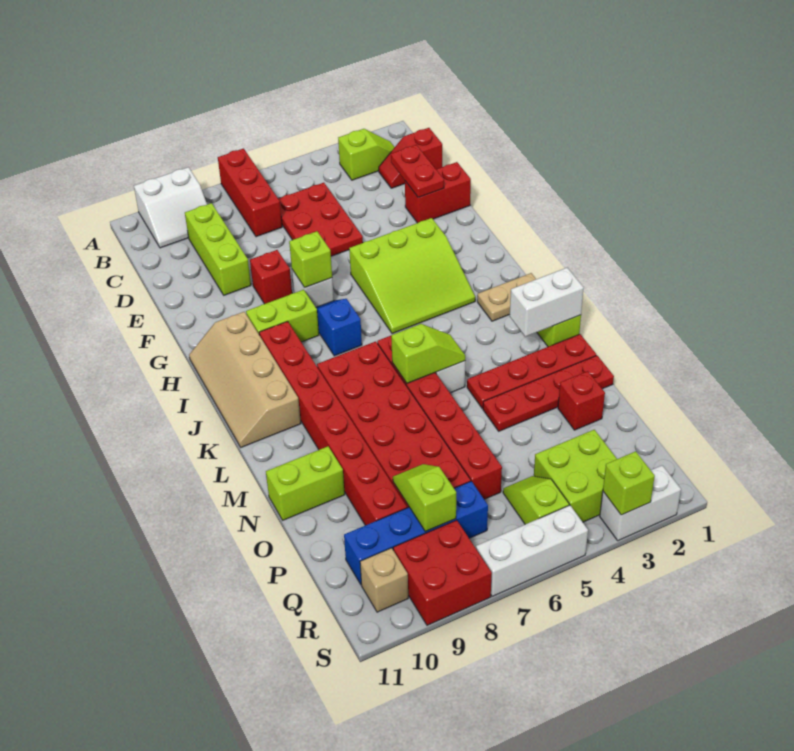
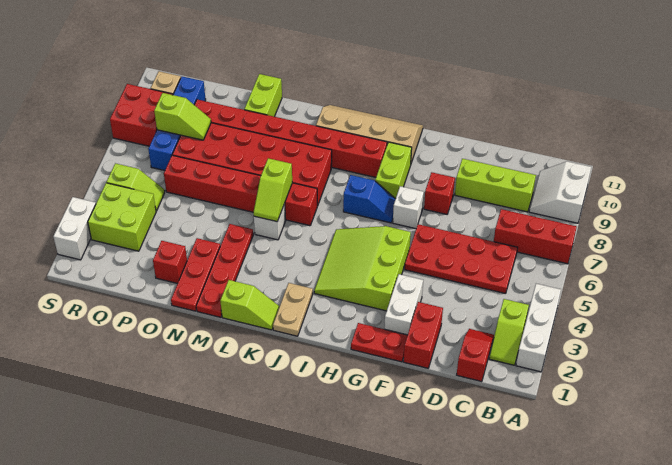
red plate C5:E6 level 1 -> red plate C5:F6 level 1
red plate D2:E2 level 2 -> red plate F1:G1 level 1
lime brick G7 level 2 -> none
white brick L1:L2 level 2 -> white brick F2:F3 level 1
red plate N1:N4 level 1 -> red plate N1:N3 level 1
lime brick S3 level 2 -> none
white brick S5:S7 level 1 -> white brick A2:A4 level 1

